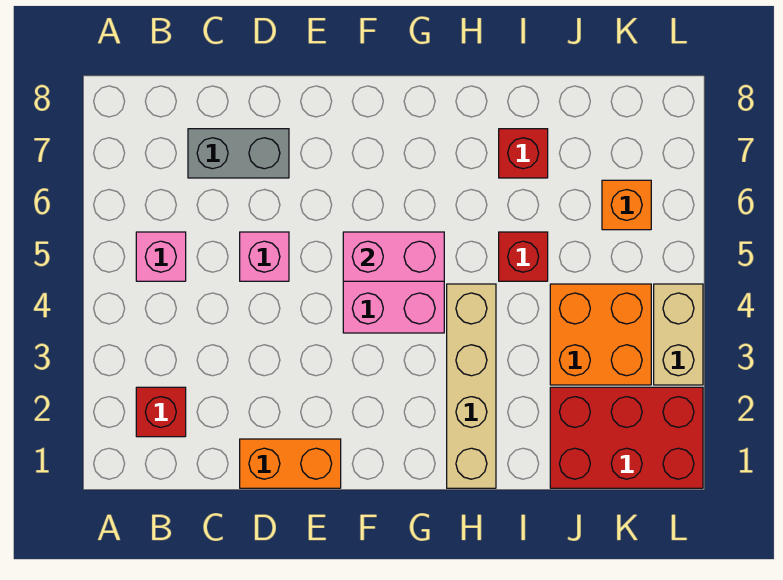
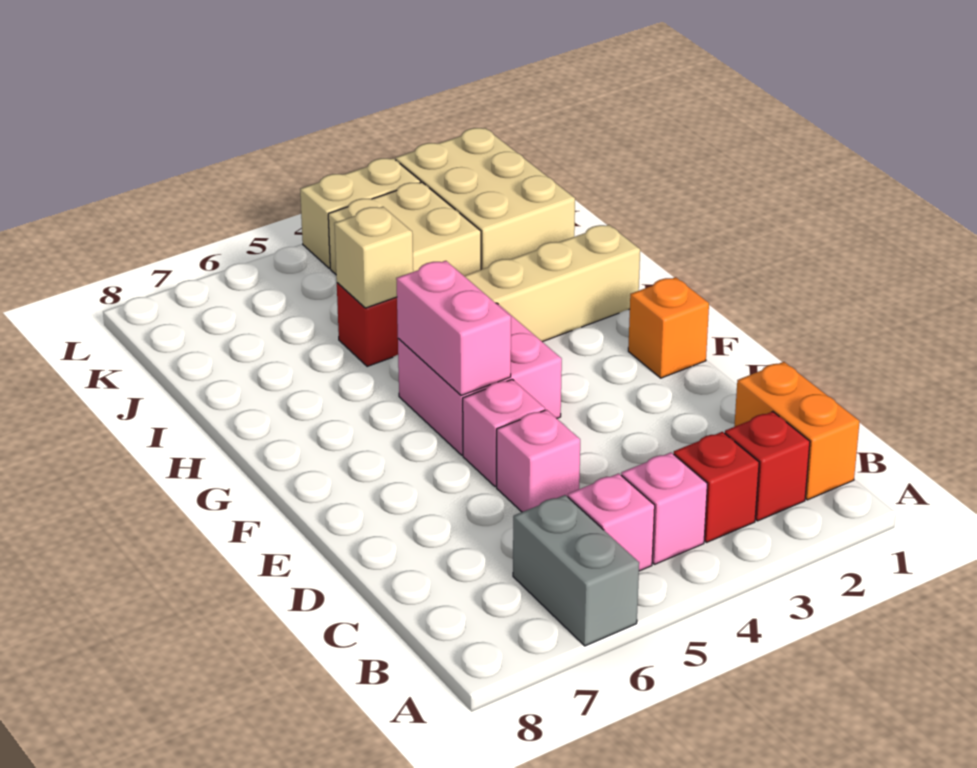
none -> pink brick B4 level 1
grey brick C7:D7 level 1 -> grey brick A6:B6 level 1
orange brick D1:E1 level 1 -> orange brick B1:C1 level 1
none -> pink brick E5 level 1
none -> tan brick I5 level 2
red brick I7 level 1 -> red brick B3 level 1
red brick J1:L2 level 1 -> tan brick J1:L2 level 1
orange brick J3:K4 level 1 -> tan brick J3:K4 level 1
orange brick K6 level 1 -> orange brick F1 level 1

